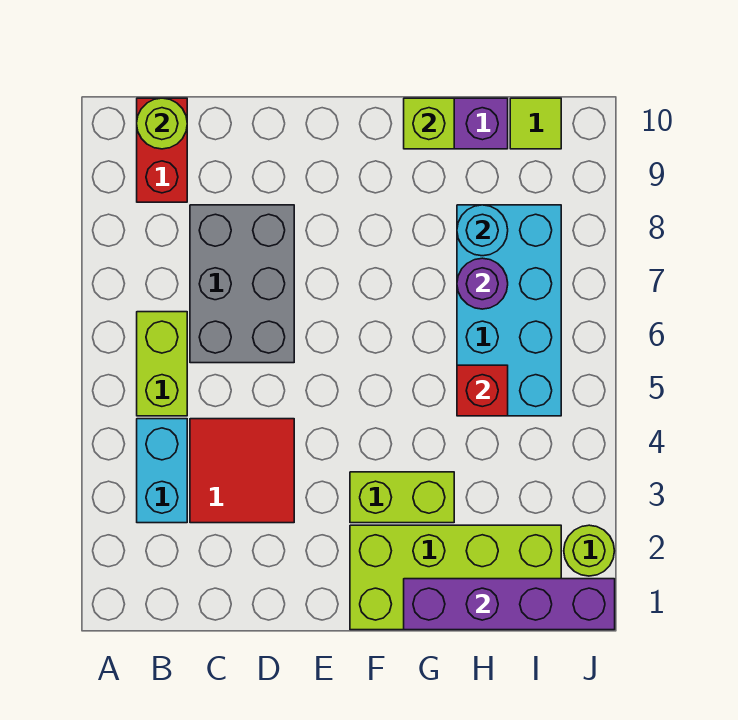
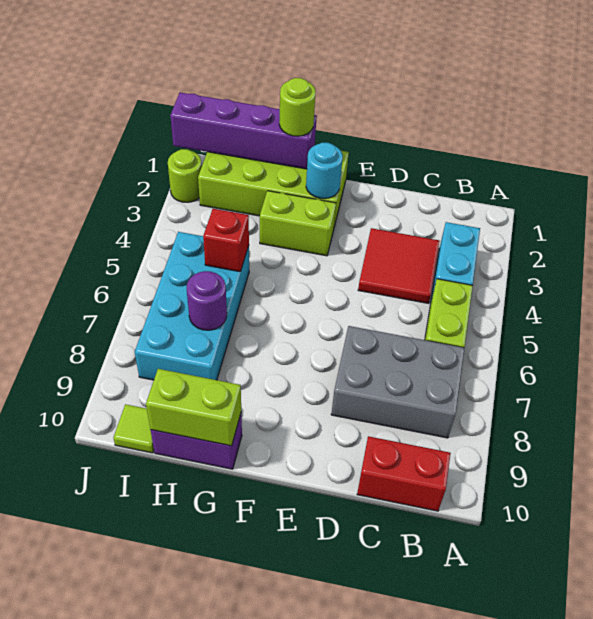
red brick B9:B10 level 1 -> red brick B10:C10 level 1
lime round brick B10 level 2 -> lime round brick G1 level 3
grey brick C6:D8 level 1 -> grey brick B7:D8 level 1
lime brick G10 level 2 -> lime brick G10:H10 level 2
cyan round brick H8 level 2 -> cyan round brick F2 level 2

